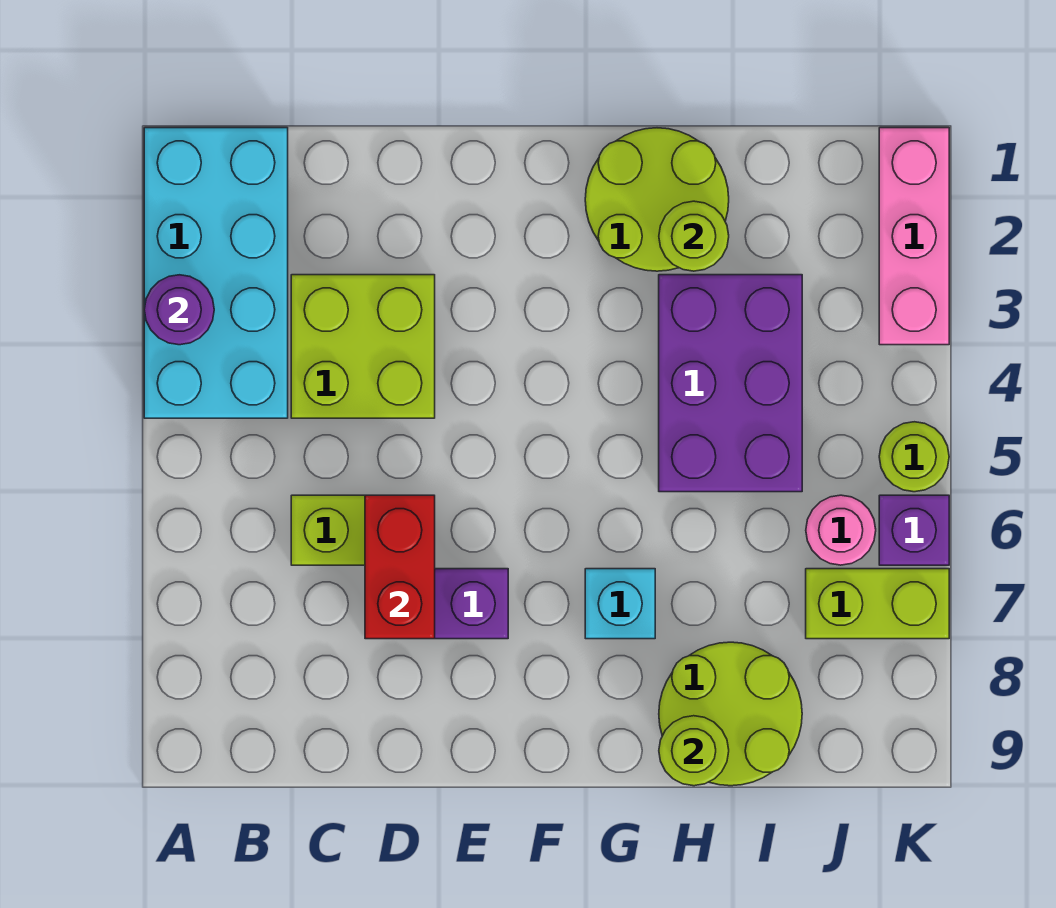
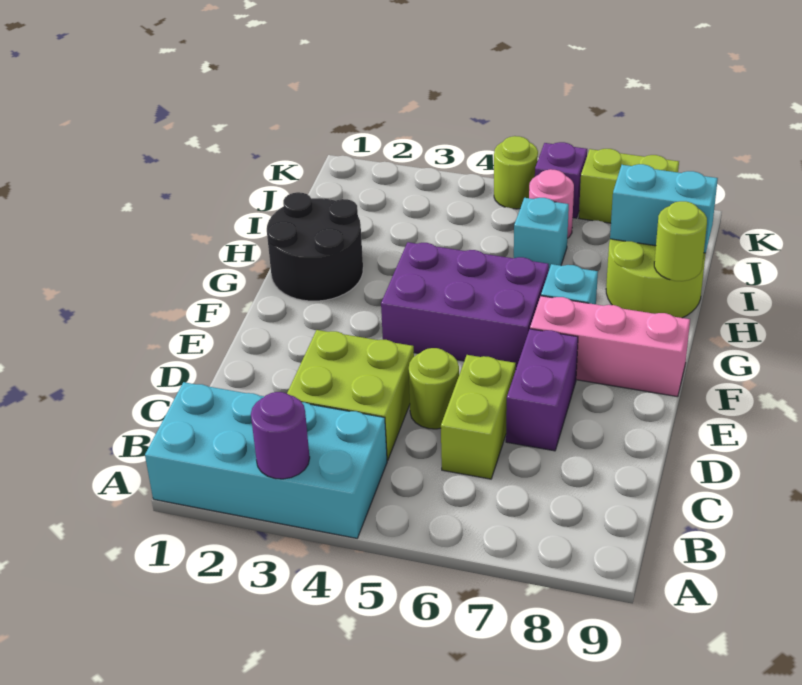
red brick D6:D7 level 2 -> none
lime round brick G1:H2 level 1 -> black round brick G1:H2 level 1
lime round brick H2 level 2 -> lime round brick D5 level 1
purple brick H3:I5 level 1 -> purple brick F4:G6 level 1
none -> cyan brick I6 level 1
none -> cyan brick I8:I9 level 2
lime brick J7:K7 level 1 -> lime brick K7:K8 level 1
pink brick K1:K3 level 1 -> pink brick F7:F9 level 1

